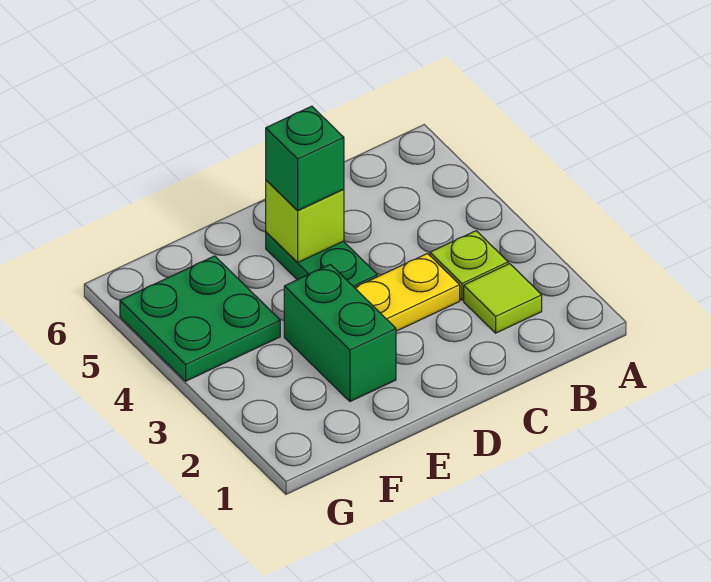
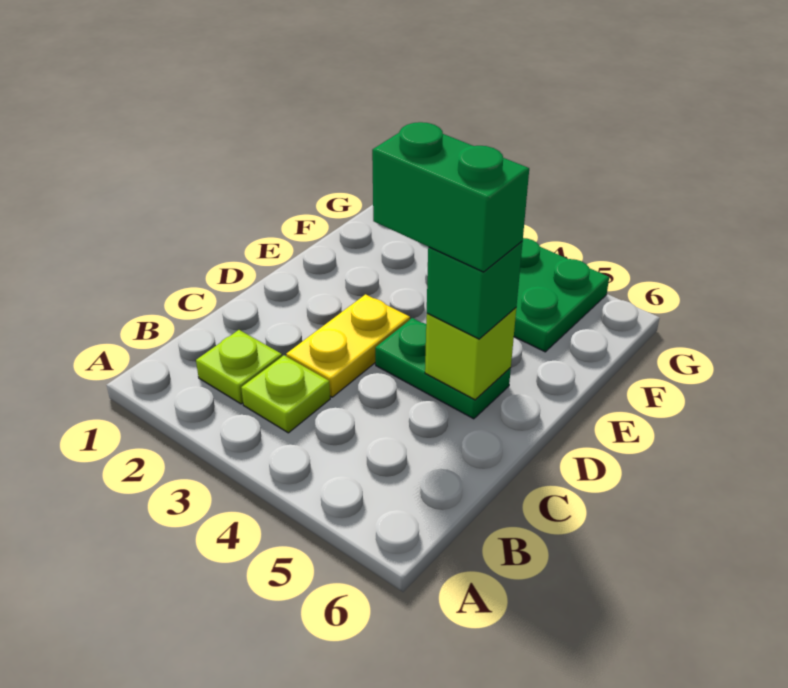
lime tile B2 level 1 -> lime plate B2 level 1
green brick E2:E3 level 1 -> green brick D4:D5 level 4

